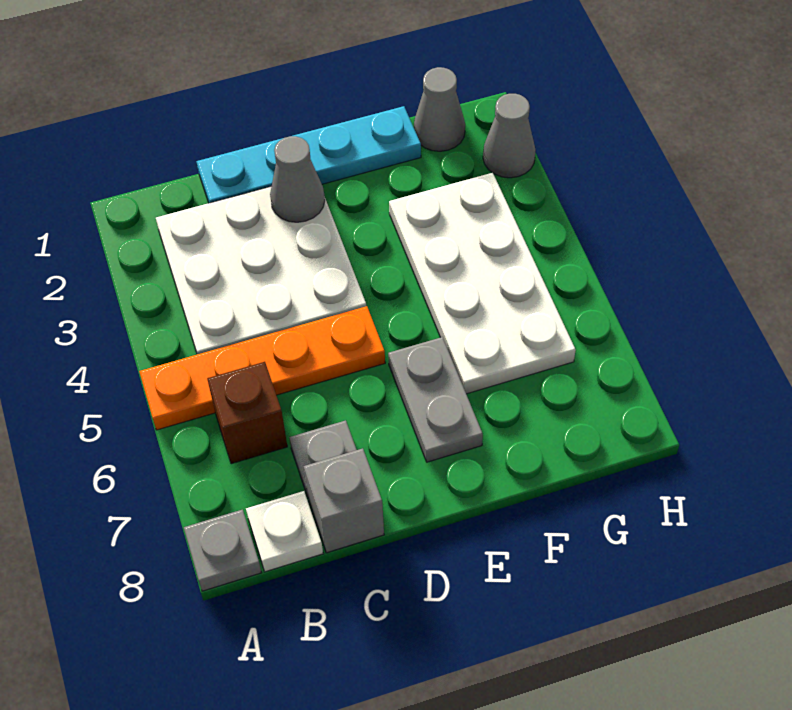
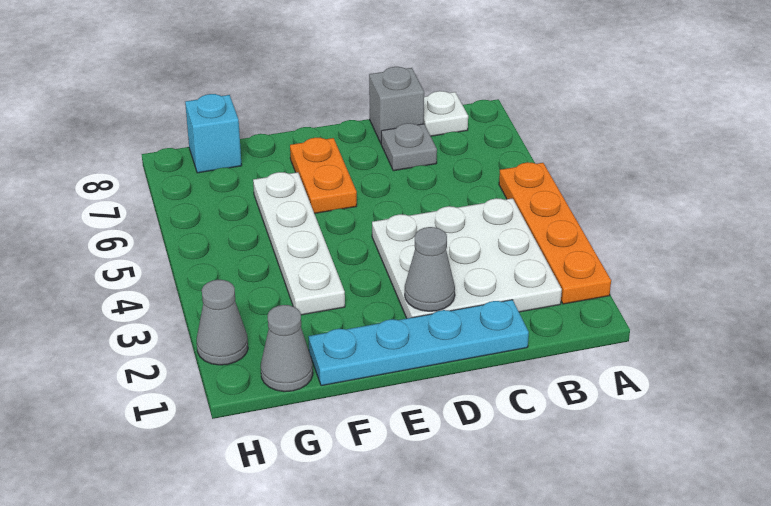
orange plate A5:D5 level 1 -> orange plate A2:A5 level 1
grey plate A8 level 1 -> none
brown brick B6 level 1 -> none
grey plate E6:E7 level 1 -> orange plate E6:E7 level 1
white plate F3:G6 level 1 -> white plate F3:F6 level 1
none -> cyan brick G8 level 1

